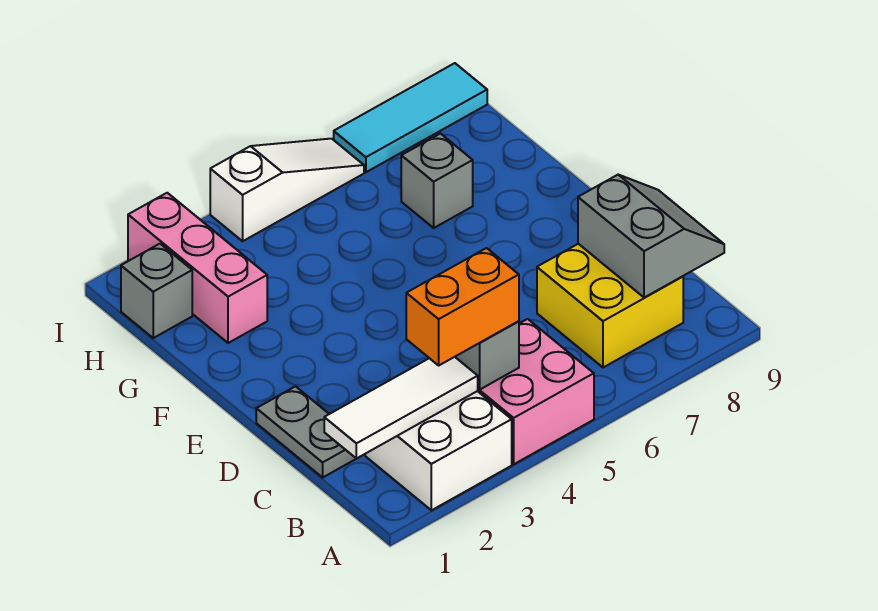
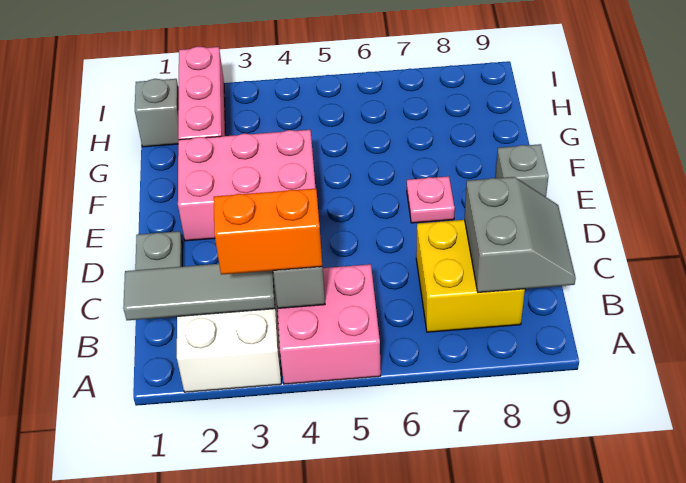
white tile B1:B3 level 2 -> grey tile B1:B3 level 2
none -> pink brick E2:F4 level 1
none -> pink plate E7 level 1
grey brick G7 level 1 -> grey brick E9 level 1
white slope I4:I6 level 1 top 4 -> none
cyan tile I7:I9 level 1 -> none

